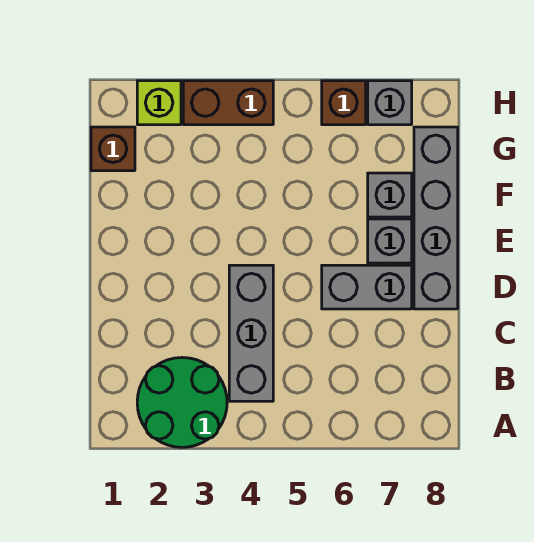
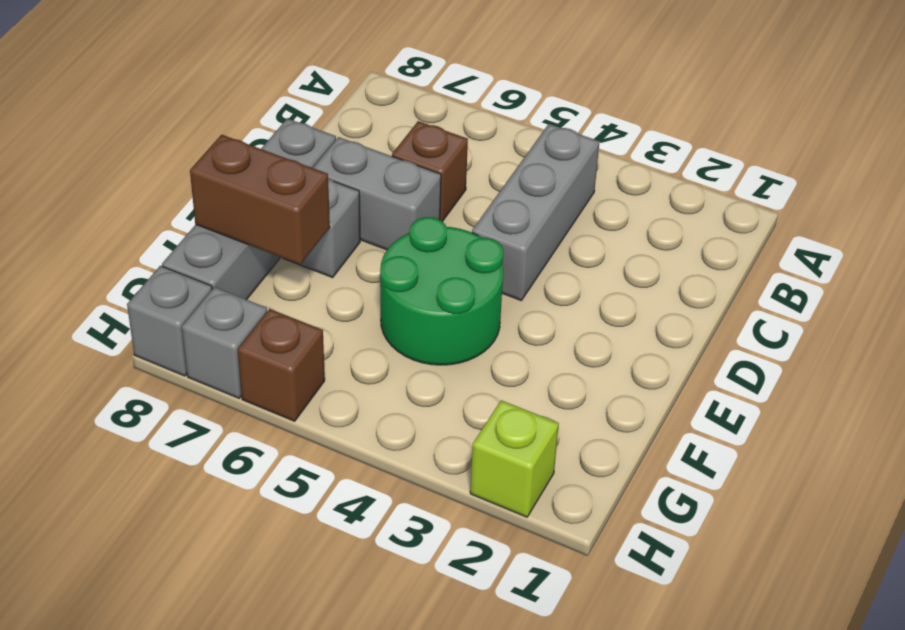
green round brick A2:B3 level 1 -> green round brick E4:F5 level 1
grey brick F7 level 1 -> grey brick H8 level 1
brown brick G1 level 1 -> brown brick C6 level 1
brown brick H3:H4 level 1 -> brown brick F7:F8 level 2

